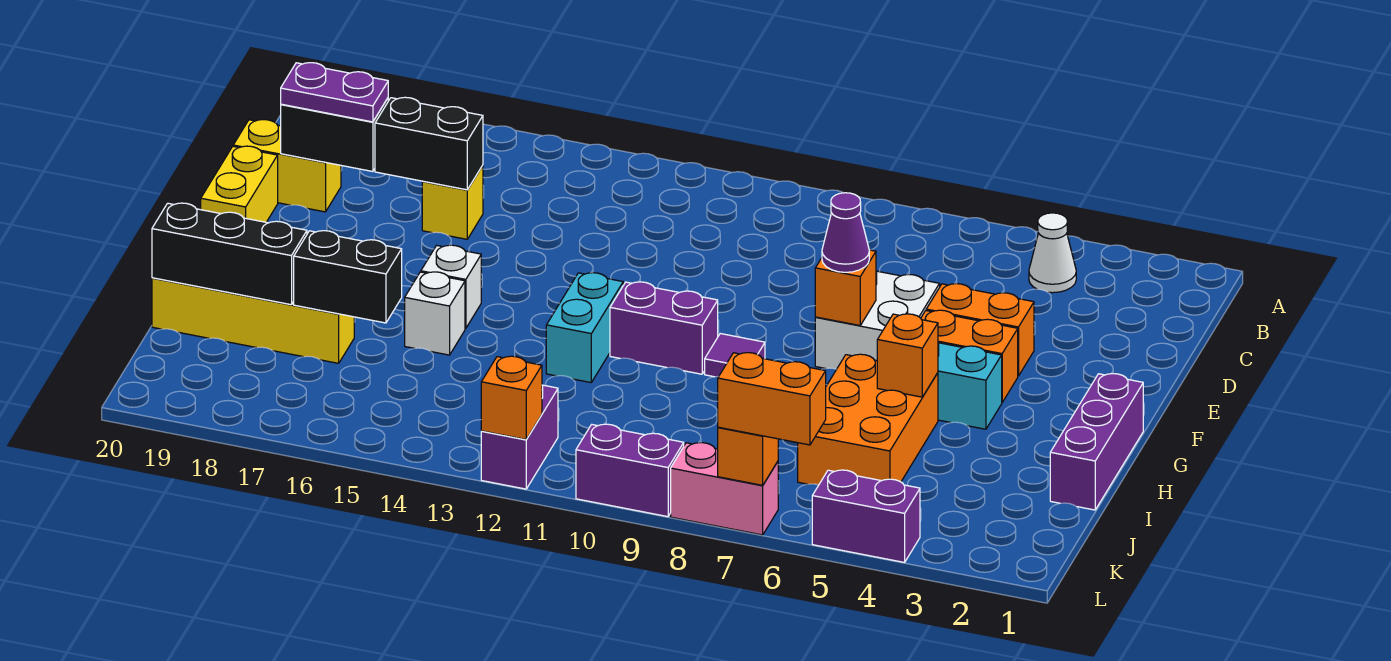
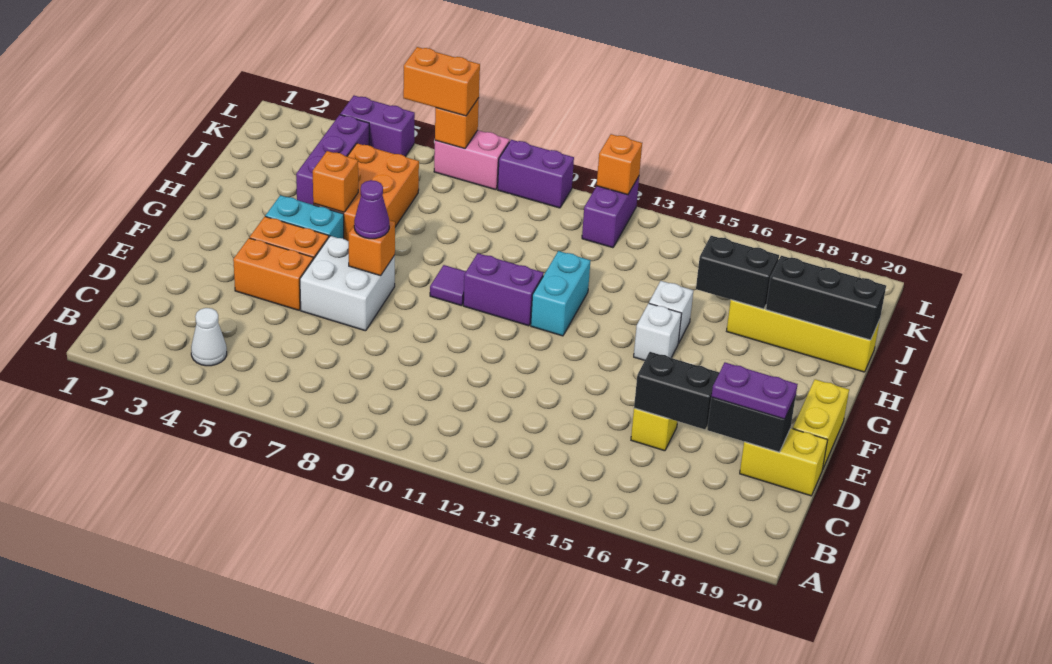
purple brick G1:I1 level 1 -> purple brick I4:K4 level 1

